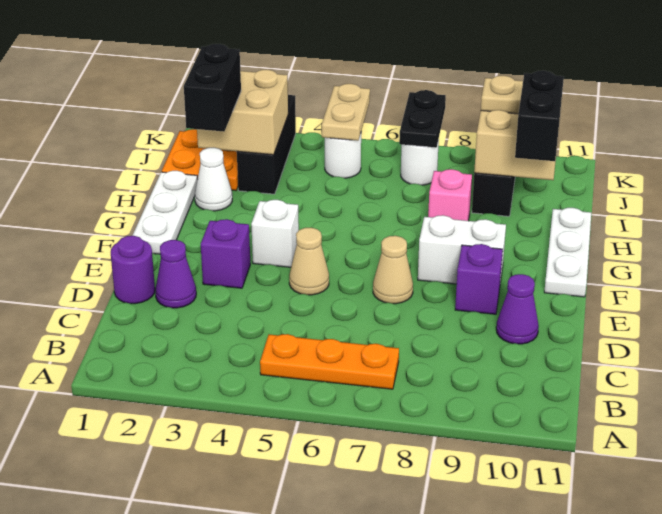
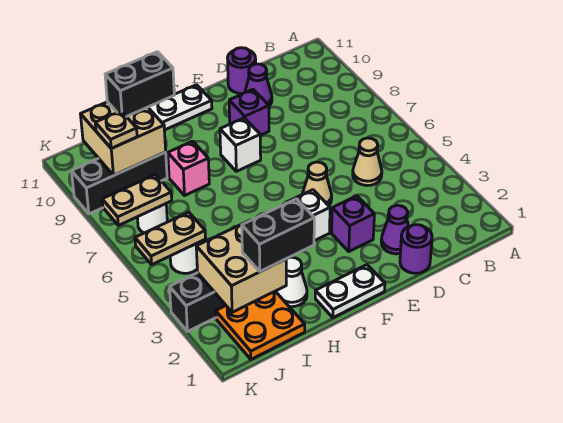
orange plate B5:B7 level 1 -> none
none -> purple round brick D11 level 1
tan cone E7 level 1 -> tan cone C5 level 1
white plate F1:H1 level 1 -> white plate F1:G1 level 1
white brick F8:F9 level 1 -> white brick F8 level 1
black plate J7:K7 level 2 -> tan plate J7:K7 level 2

